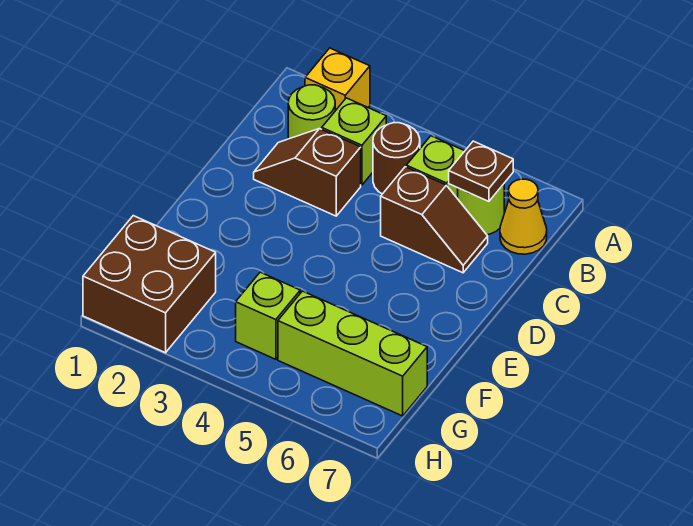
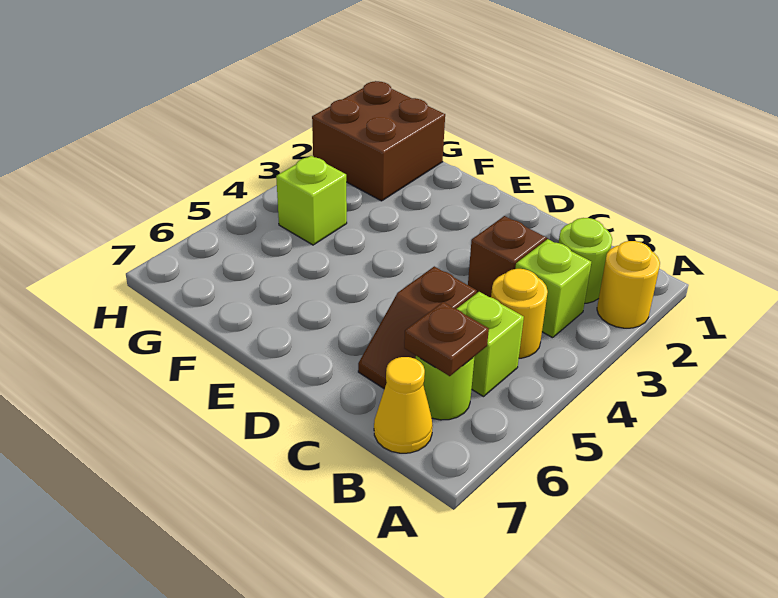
yellow brick A2 level 1 -> yellow round brick A2 level 1
brown round brick B4 level 1 -> yellow round brick B4 level 1
lime brick G5:G7 level 1 -> none

